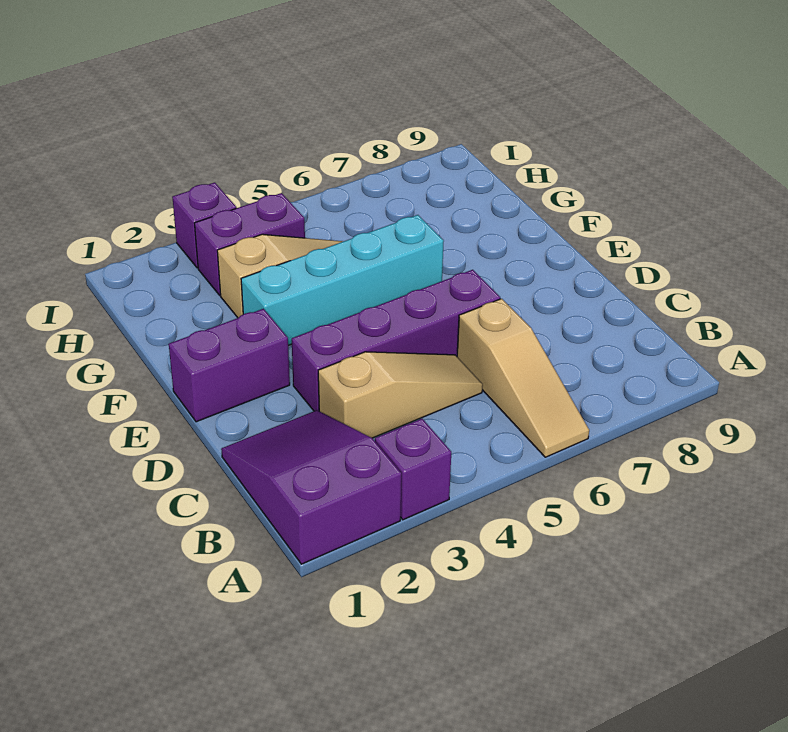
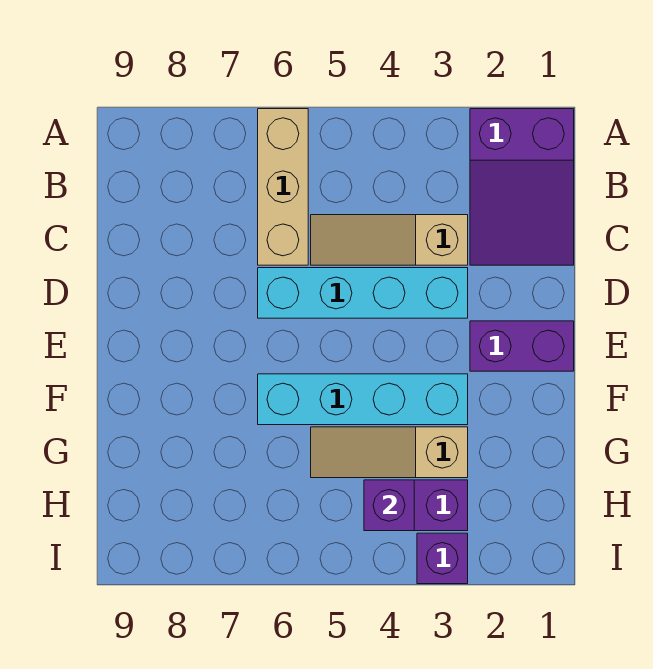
purple brick A3 level 1 -> purple brick H4 level 2
tan slope A6:C6 level 1 top C -> tan brick A6:C6 level 1
purple brick D3:D6 level 1 -> cyan brick D3:D6 level 1

